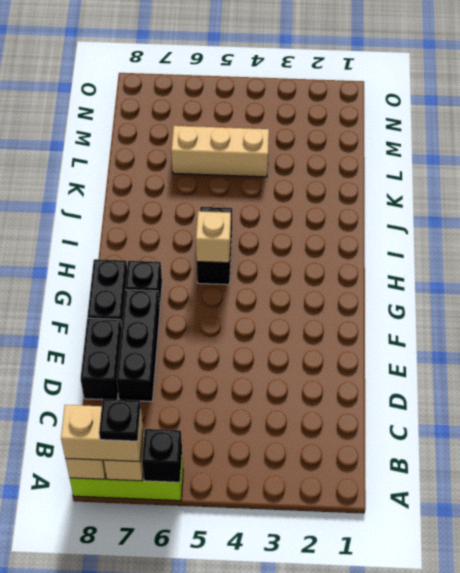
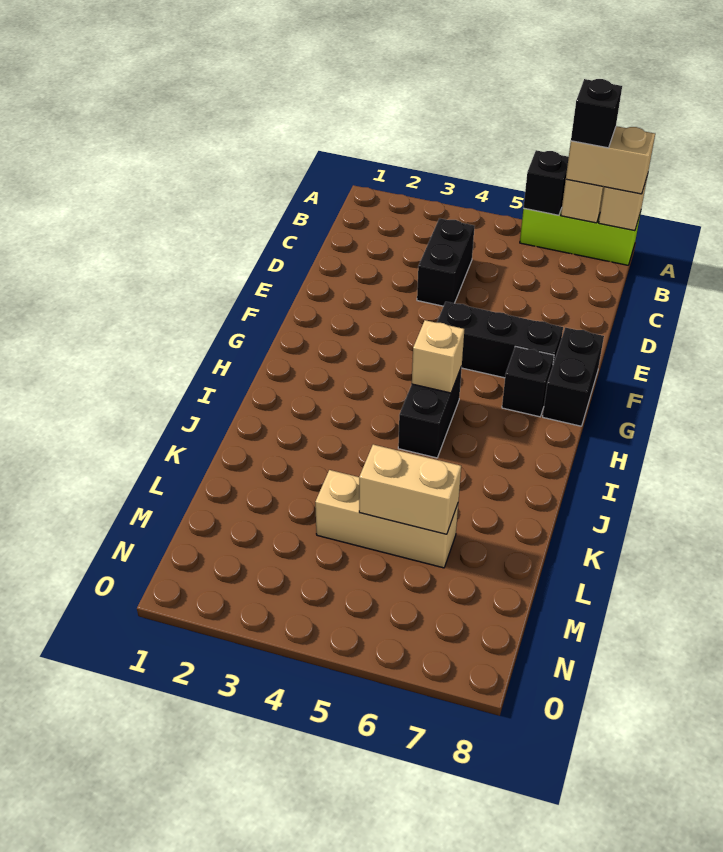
black plate A7 level 4 -> black brick A7 level 4
black brick D7:F7 level 1 -> black brick F5:F7 level 1
black brick D8:E8 level 1 -> black brick C4:D4 level 1
none -> tan brick L5:L6 level 2

